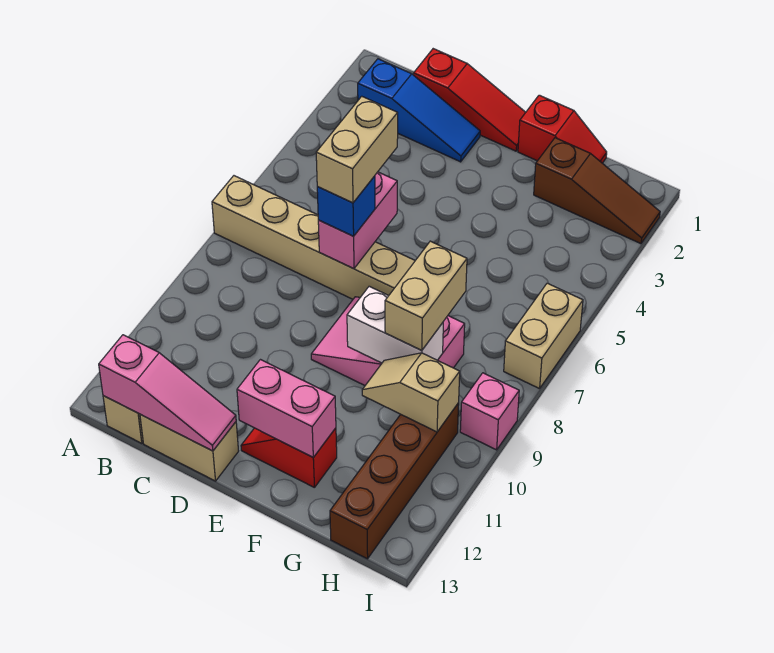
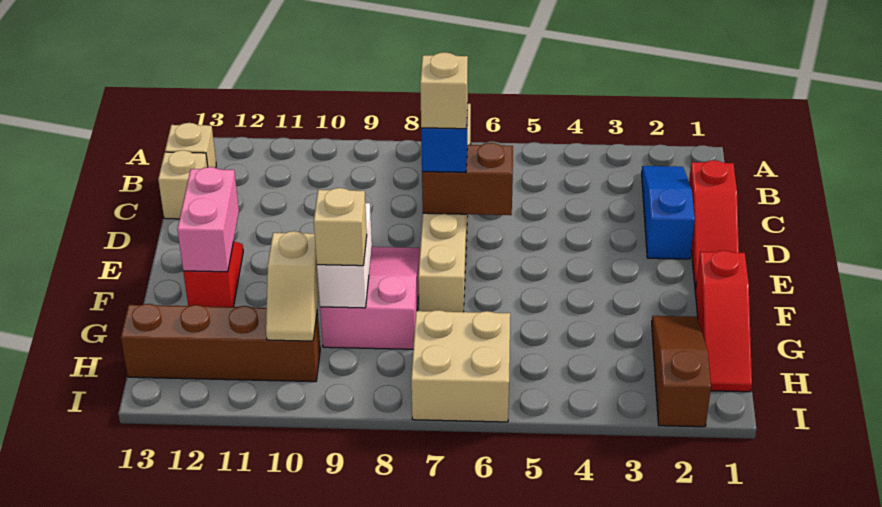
blue slope B2:D2 level 1 top B -> blue slope B2:D2 level 1 top D
pink slope B13:D13 level 2 top B -> none
tan brick C13:D13 level 1 -> tan brick C13 level 1
pink brick D6:D7 level 2 -> brown brick D6:D7 level 2
tan brick D6:D7 level 4 -> tan brick D7 level 4
red slope F1:G1 level 1 top F -> red slope F1:H1 level 1 top F
brown slope G2:I2 level 1 top G -> brown slope G2:I2 level 1 top I
tan brick G8:G9 level 3 -> tan brick G9 level 3
tan slope G10:H10 level 2 top H -> tan slope G10:H10 level 2 top G
tan brick I6:I7 level 1 -> tan brick H6:I7 level 1
pink brick I9 level 1 -> none

